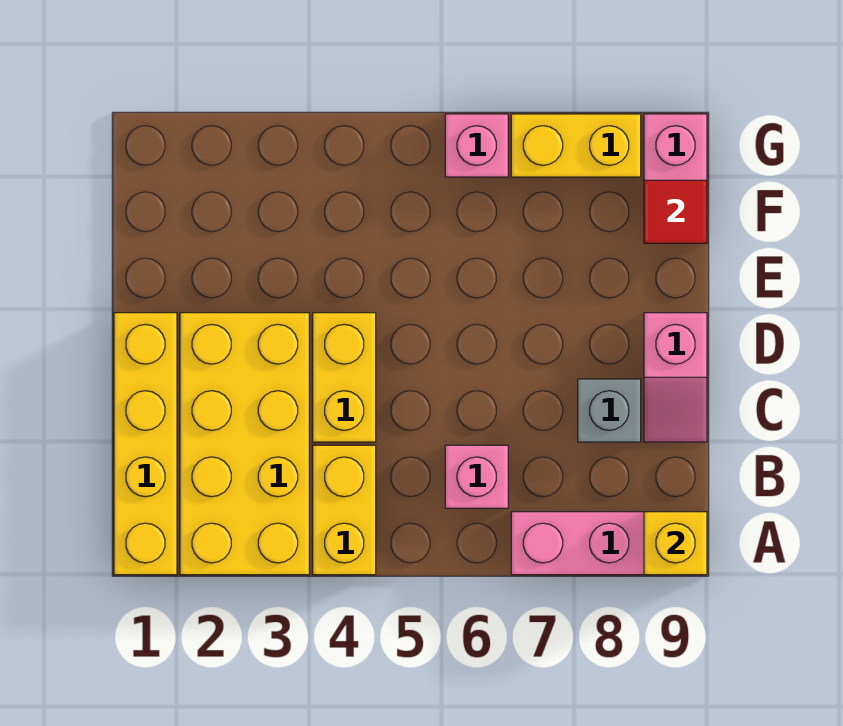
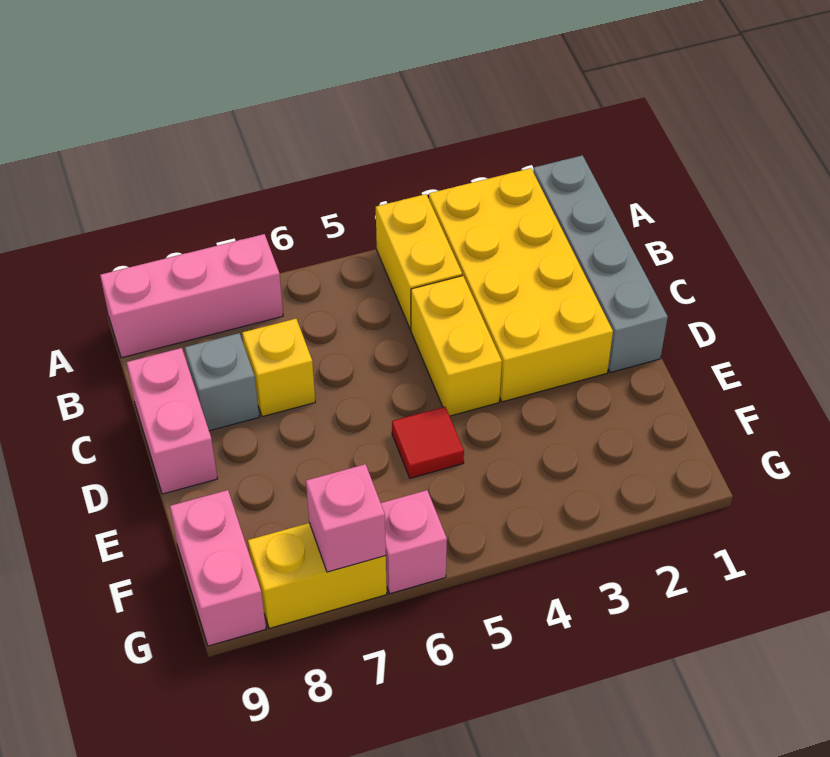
yellow brick A1:D1 level 1 -> grey brick A1:D1 level 1
yellow brick A9 level 2 -> yellow brick C7 level 1
pink brick B6 level 1 -> pink brick G7 level 2
pink slope C9:D9 level 1 top D -> pink brick C9:D9 level 1
red tile F9 level 2 -> red tile E5 level 1

